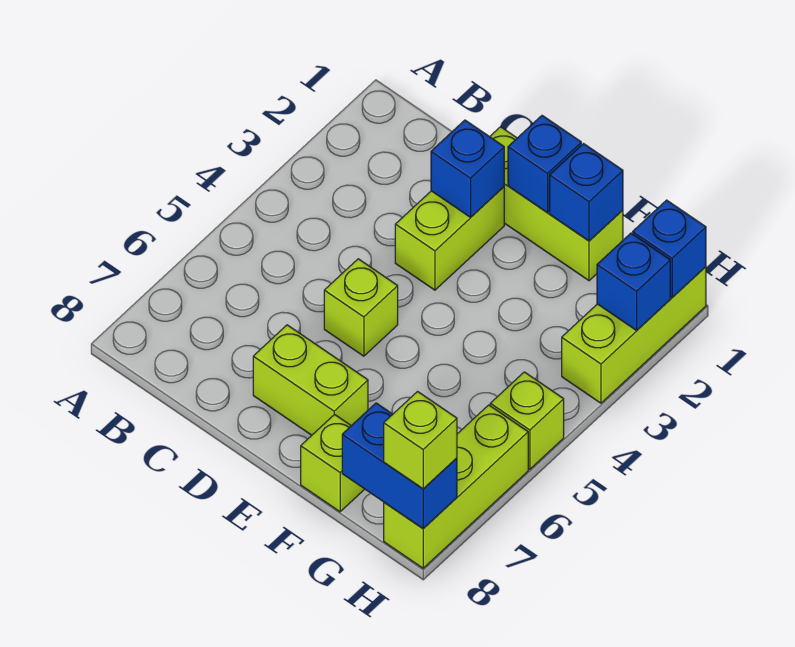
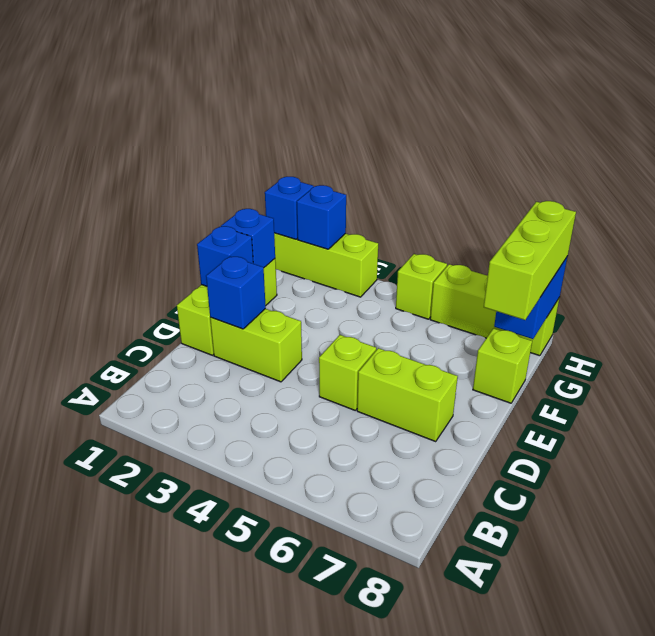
lime brick D7:E7 level 1 -> lime brick D6:D7 level 1
lime brick H8 level 3 -> lime brick F8:H8 level 3

